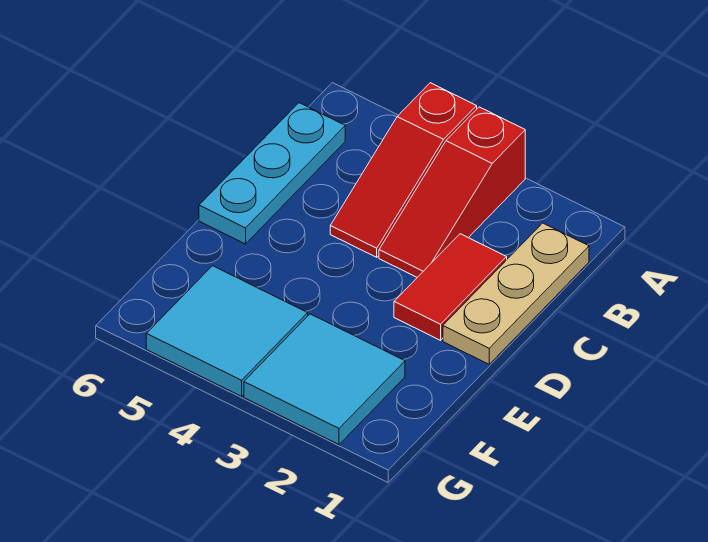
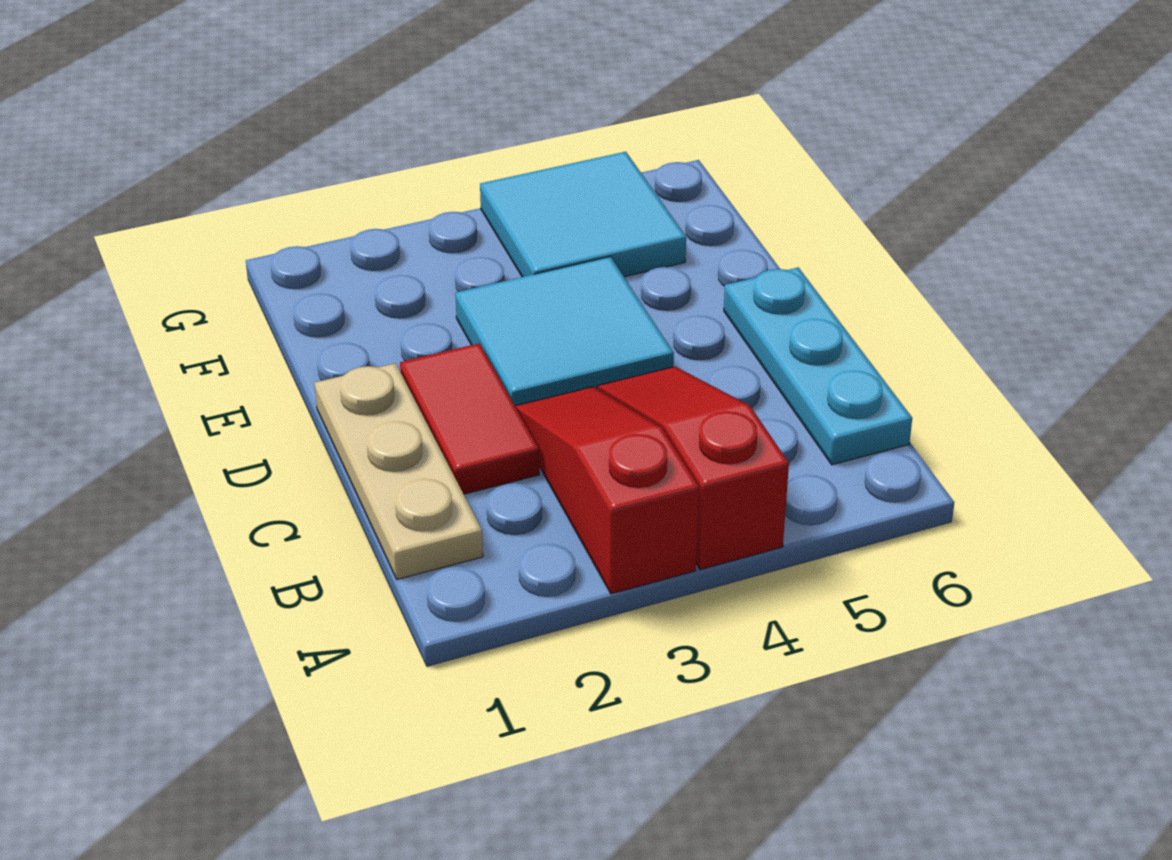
cyan tile F2:G3 level 1 -> cyan tile D3:E4 level 1

